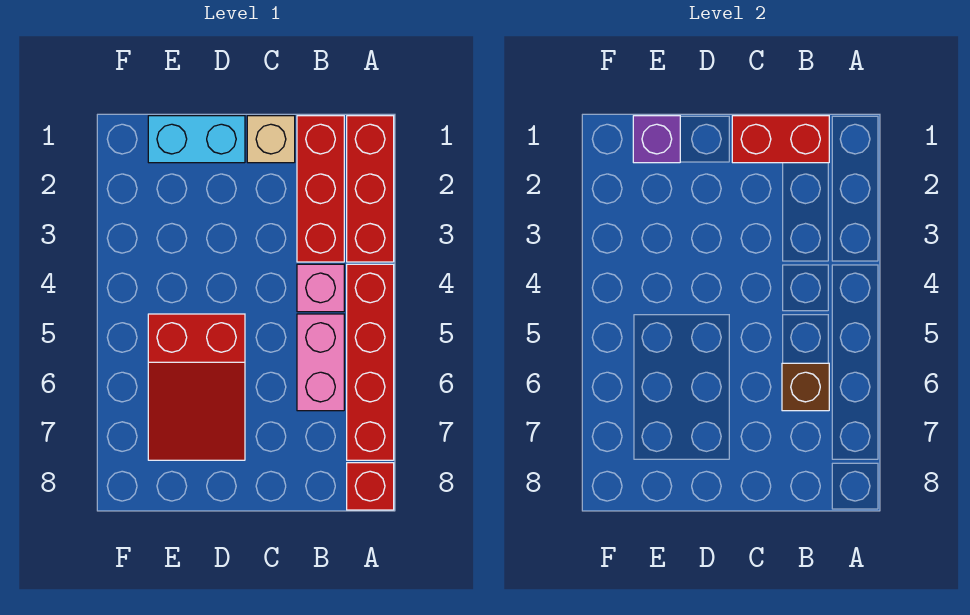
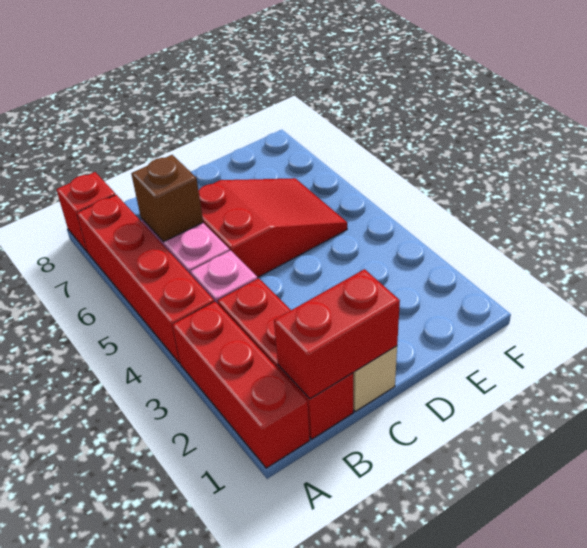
cyan brick D1:E1 level 1 -> none
red slope D5:E7 level 1 top 5 -> red slope C5:E6 level 1 top C
purple brick E1 level 2 -> none

